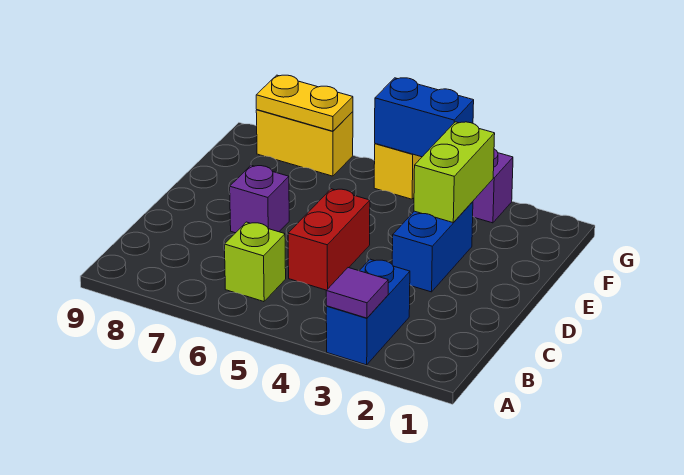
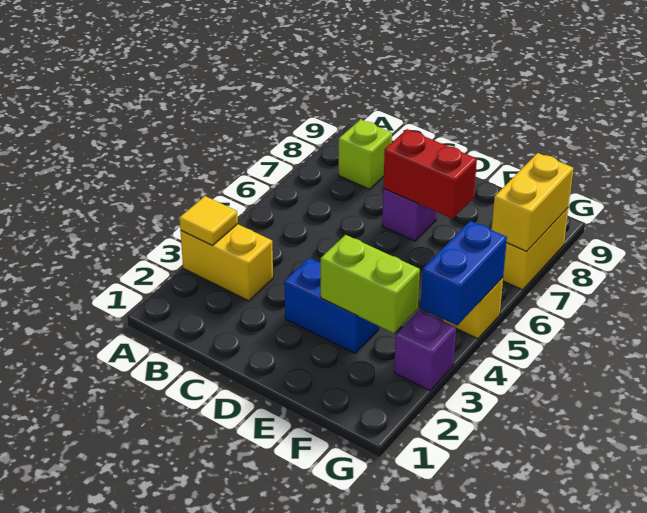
blue brick A3:B3 level 1 -> yellow brick A3:B3 level 1
purple tile A3 level 2 -> yellow tile A3 level 2
lime brick B6 level 1 -> lime brick B8 level 1
red brick C5:D5 level 1 -> red brick D7:E7 level 2
yellow plate G7:G8 level 2 -> yellow brick G7:G8 level 2

